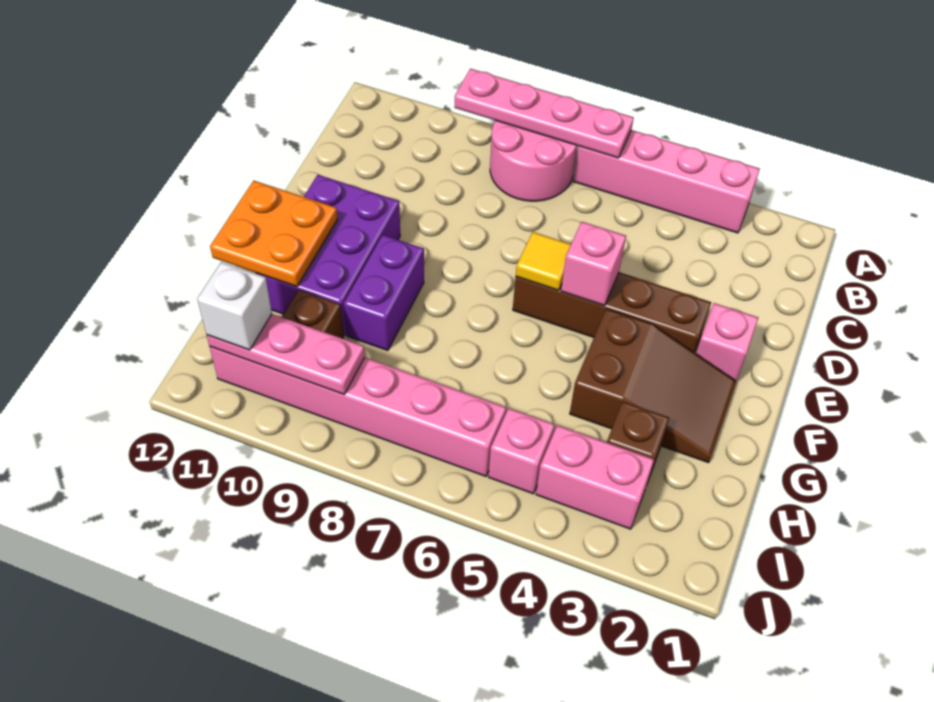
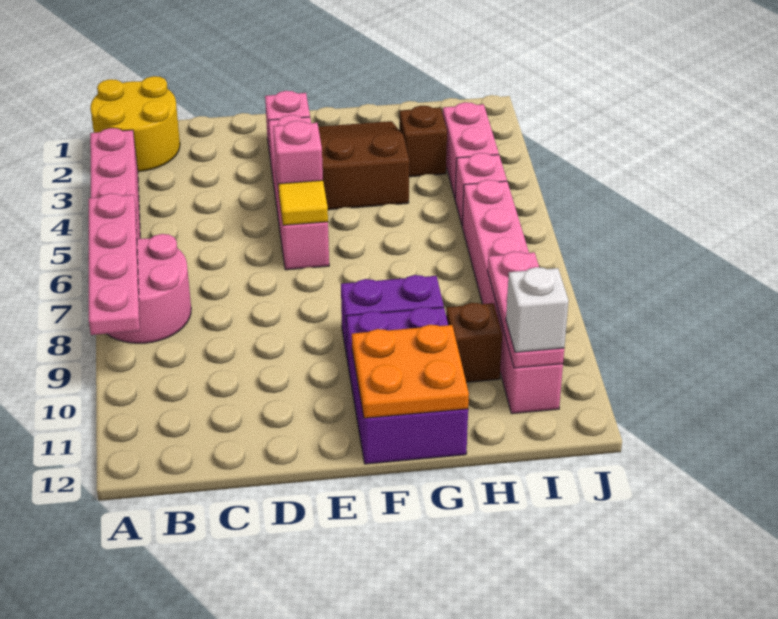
none -> yellow round brick A1:B2 level 1
brown brick E3:E6 level 1 -> pink brick E3:E6 level 1
purple brick E10:G11 level 1 -> purple brick F10:G12 level 1

